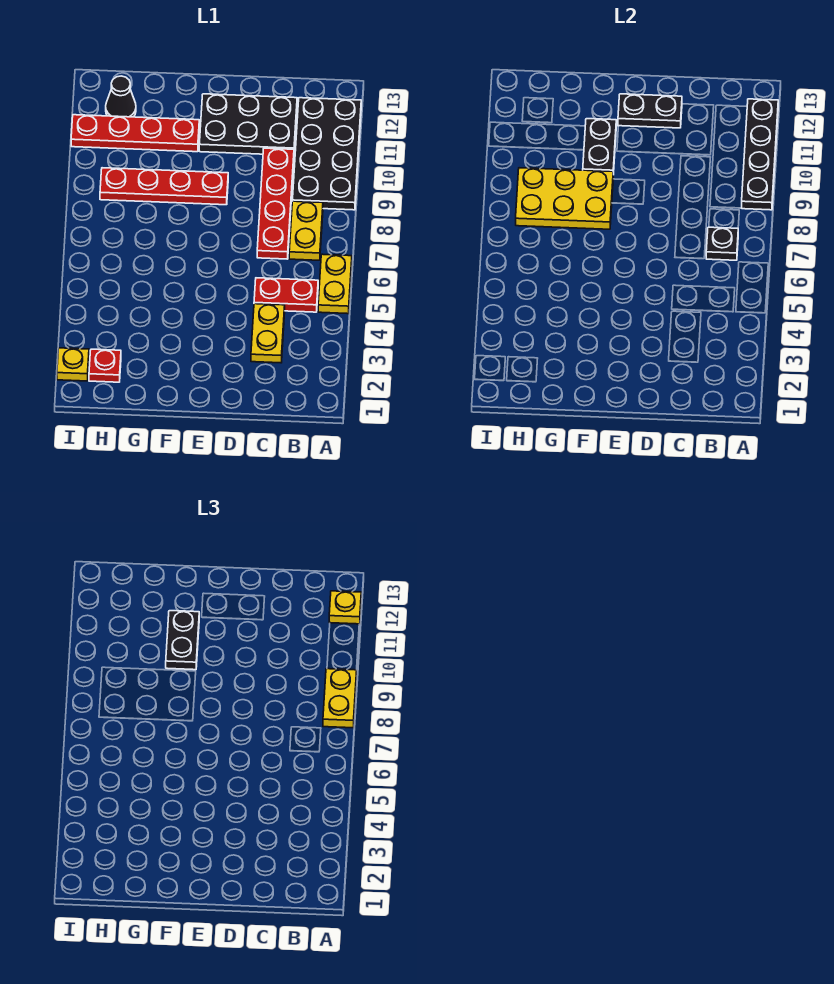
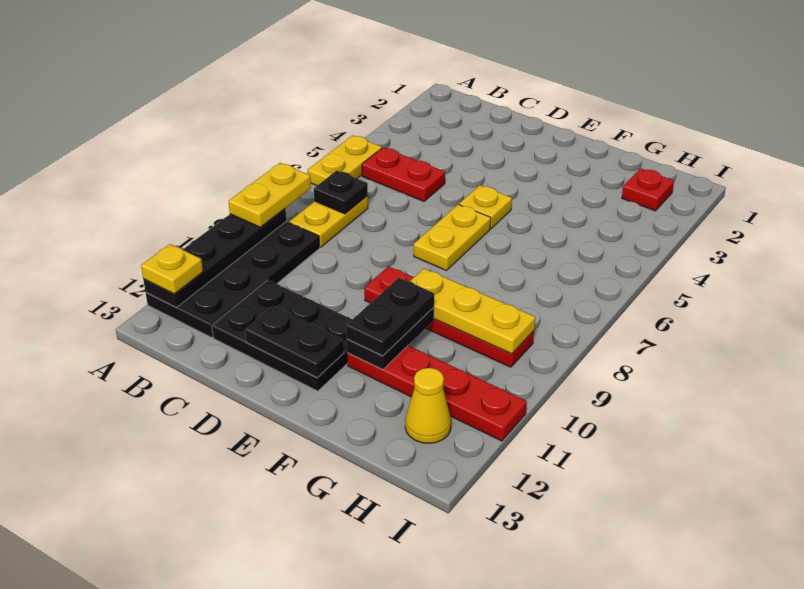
yellow plate C3:C4 level 1 -> yellow plate E6:E7 level 1
red plate C7:C10 level 1 -> none
yellow plate F8:H9 level 2 -> yellow plate F9:H9 level 2
black cone H12 level 1 -> yellow cone H12 level 1
yellow plate I2 level 1 -> yellow plate E5 level 1

